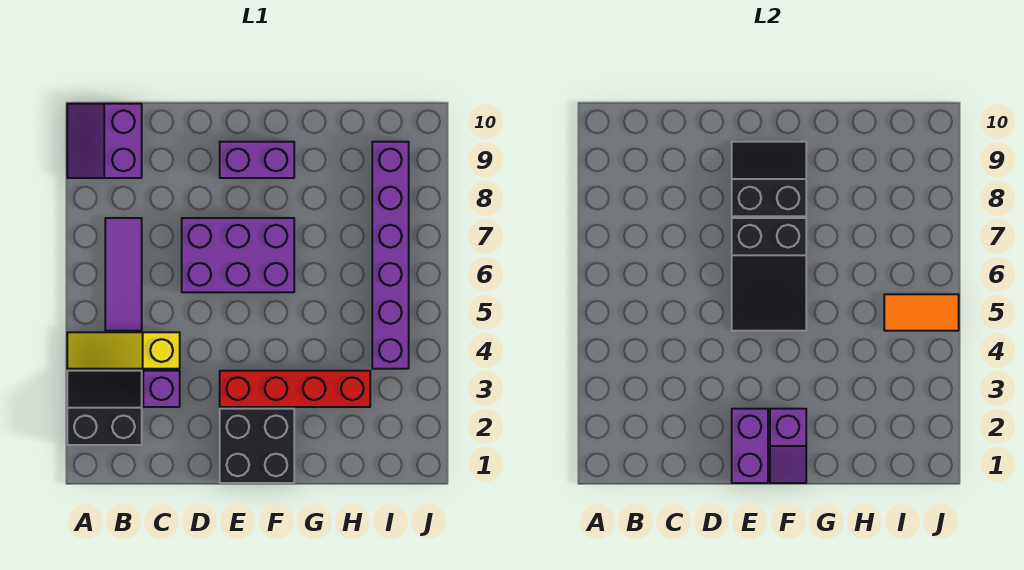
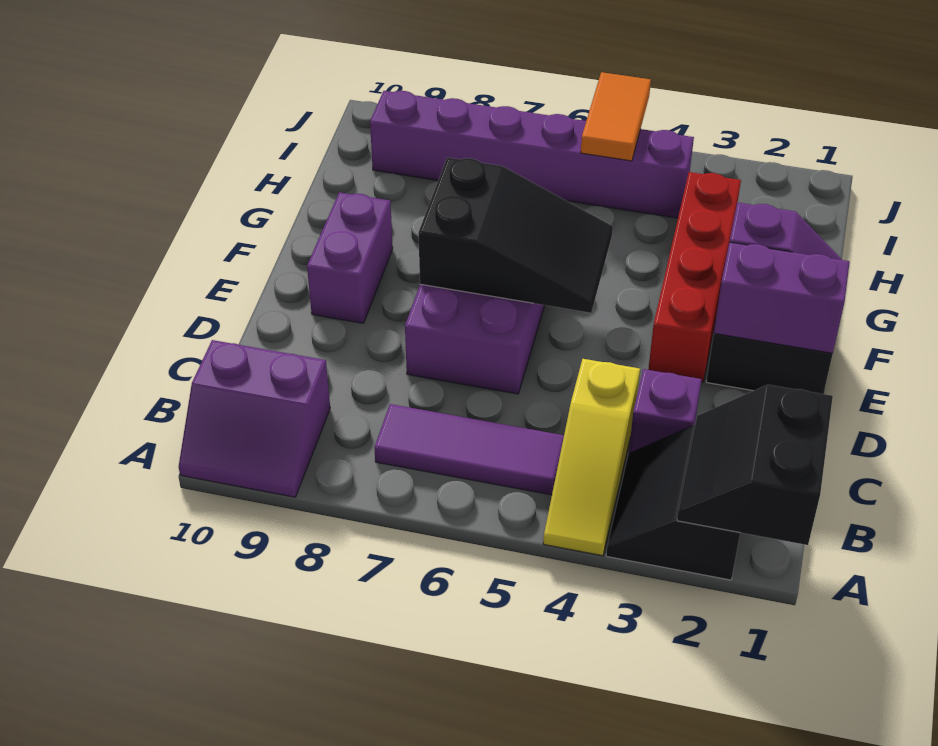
black slope E8:F9 level 2 top 8 -> black slope A1:B2 level 2 top 1

